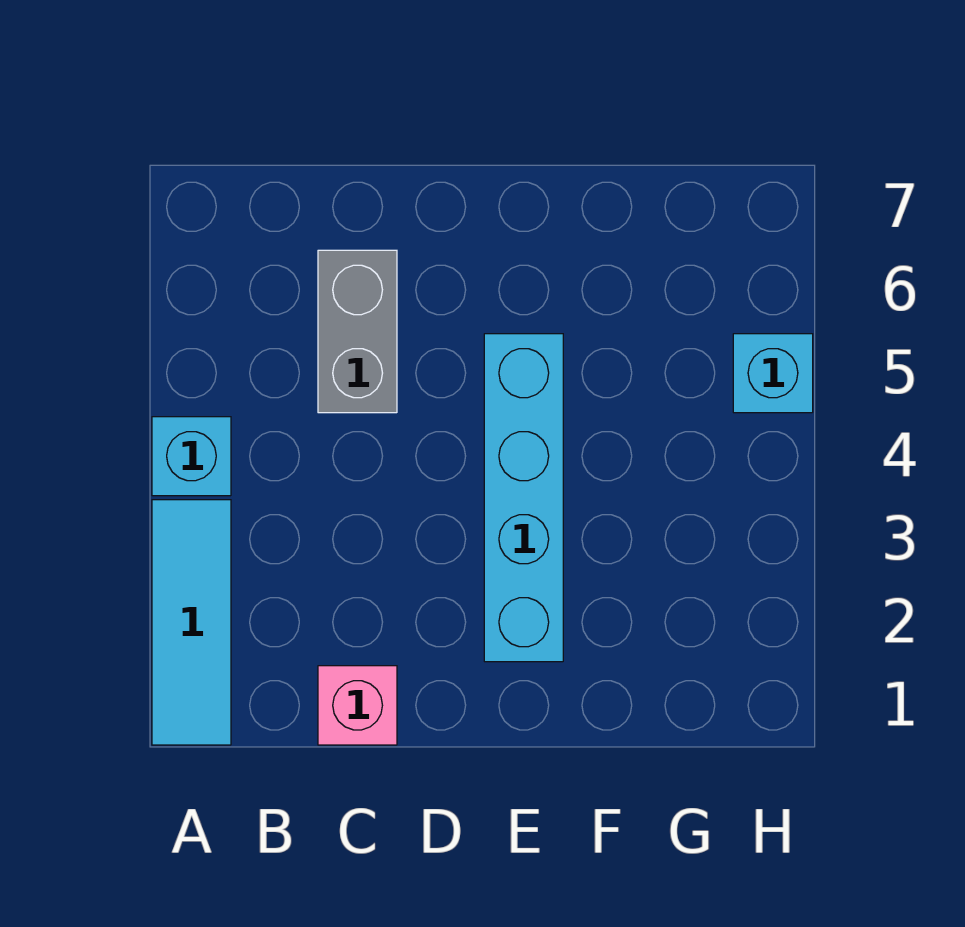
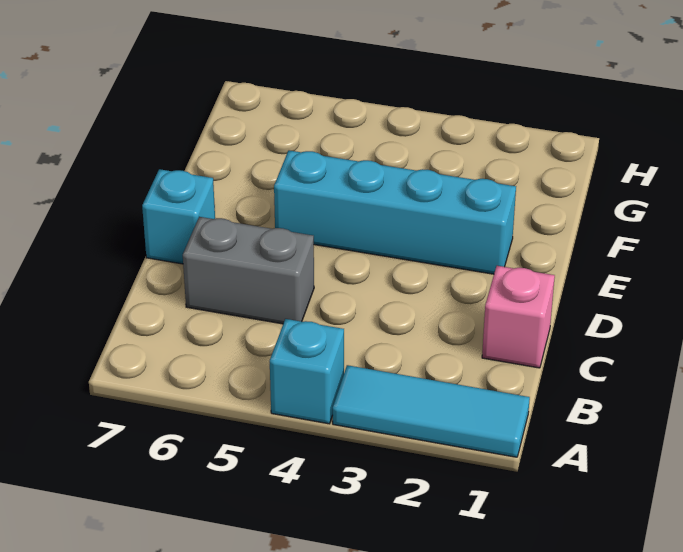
cyan brick H5 level 1 -> cyan brick D7 level 1

